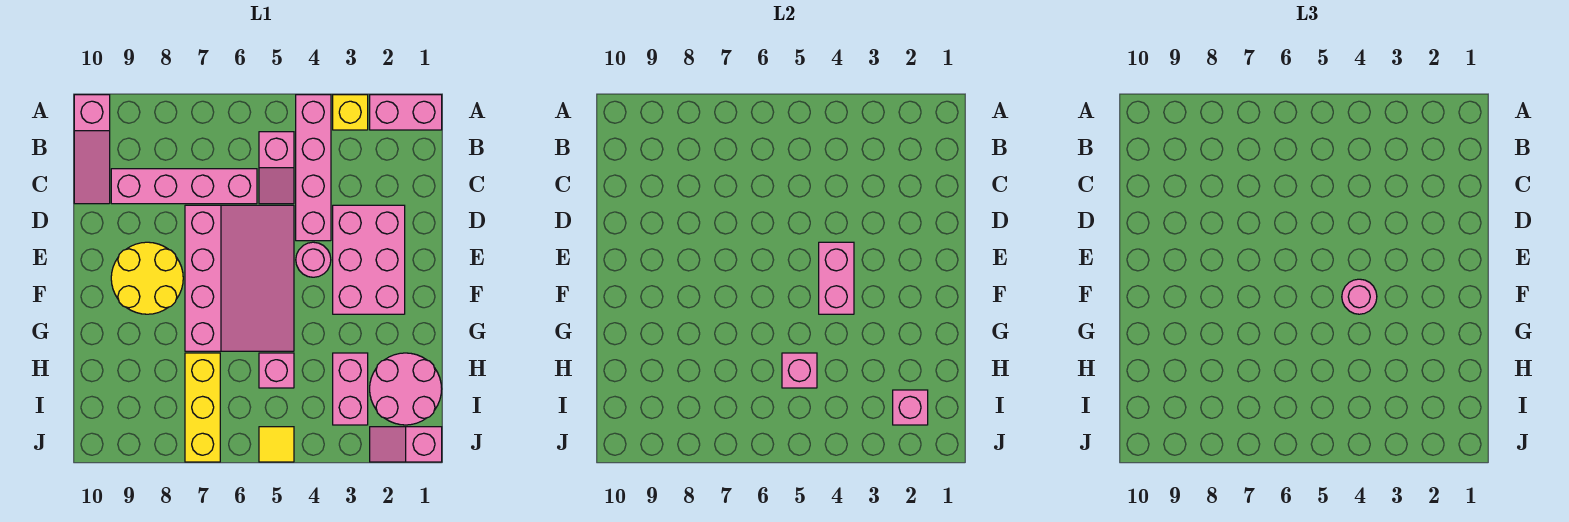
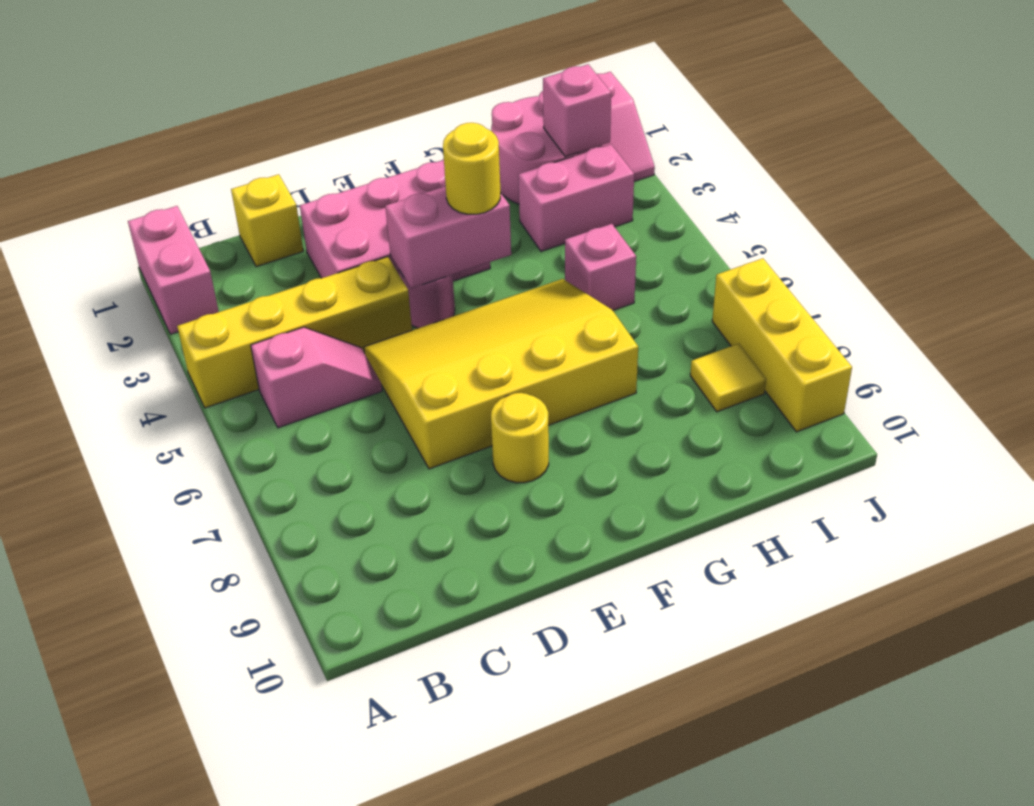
yellow brick A3 level 1 -> yellow brick C1 level 1
pink brick A4:D4 level 1 -> yellow brick A4:D4 level 1
pink slope A10:C10 level 1 top A -> none
pink brick C6:C9 level 1 -> none
pink slope D5:G7 level 1 top 7 -> yellow slope D5:G7 level 1 top 7
yellow round brick E8:F9 level 1 -> yellow round brick E8 level 1
pink round brick F4 level 3 -> yellow round brick F4 level 3
pink brick H5 level 2 -> none
yellow brick H7:J7 level 1 -> yellow brick J7:J9 level 1
yellow tile J5 level 1 -> yellow tile I8 level 1

